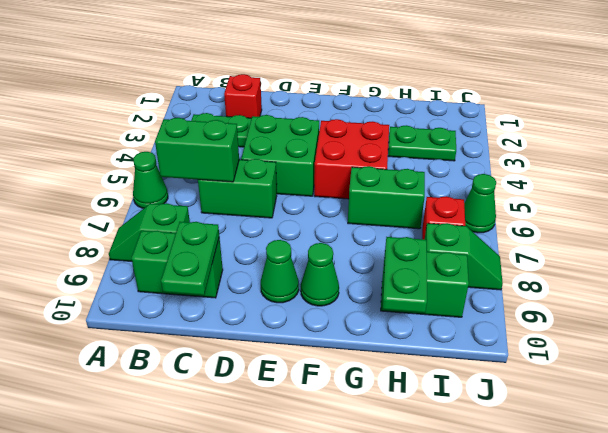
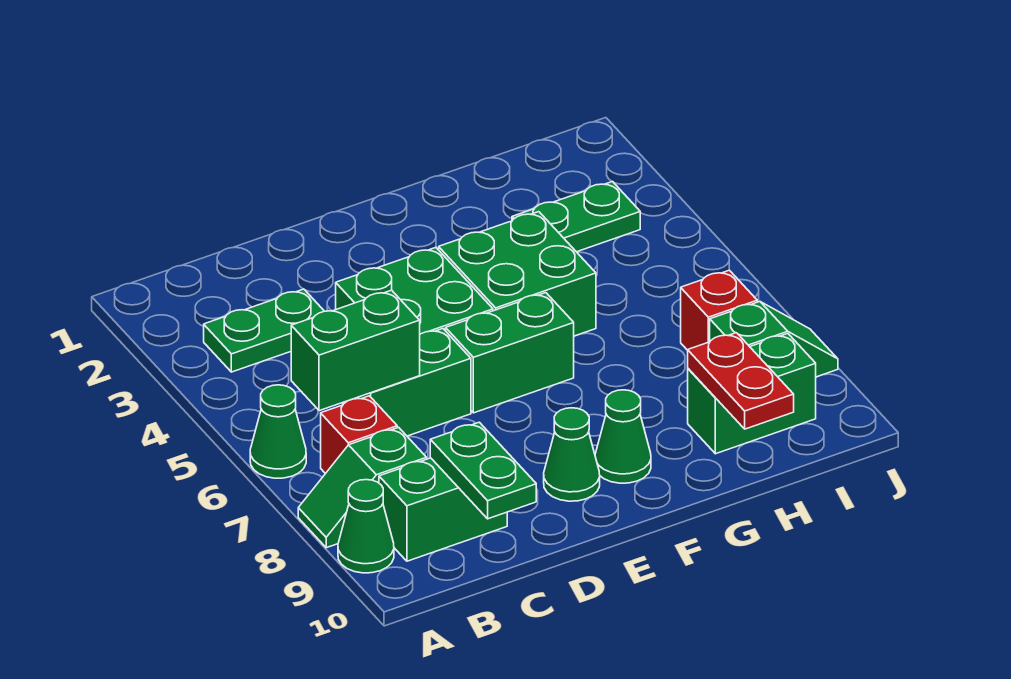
red brick C2 level 1 -> red brick B7 level 1
red brick F4:G5 level 1 -> green brick F4:G5 level 1
green brick G6:H6 level 1 -> green brick E6:F6 level 1
green plate H9:H10 level 2 -> red plate H9:H10 level 2
green cone J6 level 1 -> green cone A9 level 1

